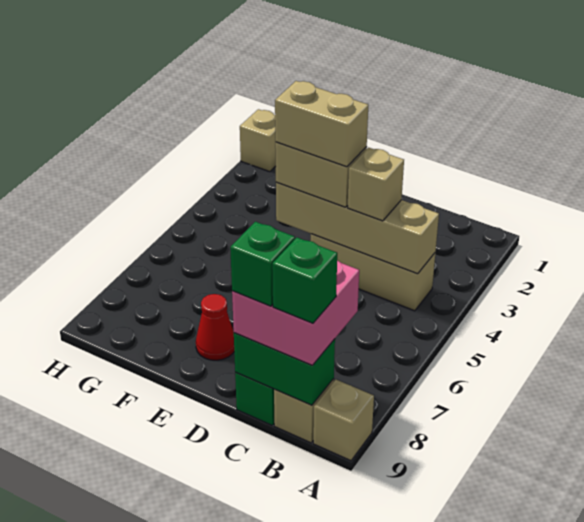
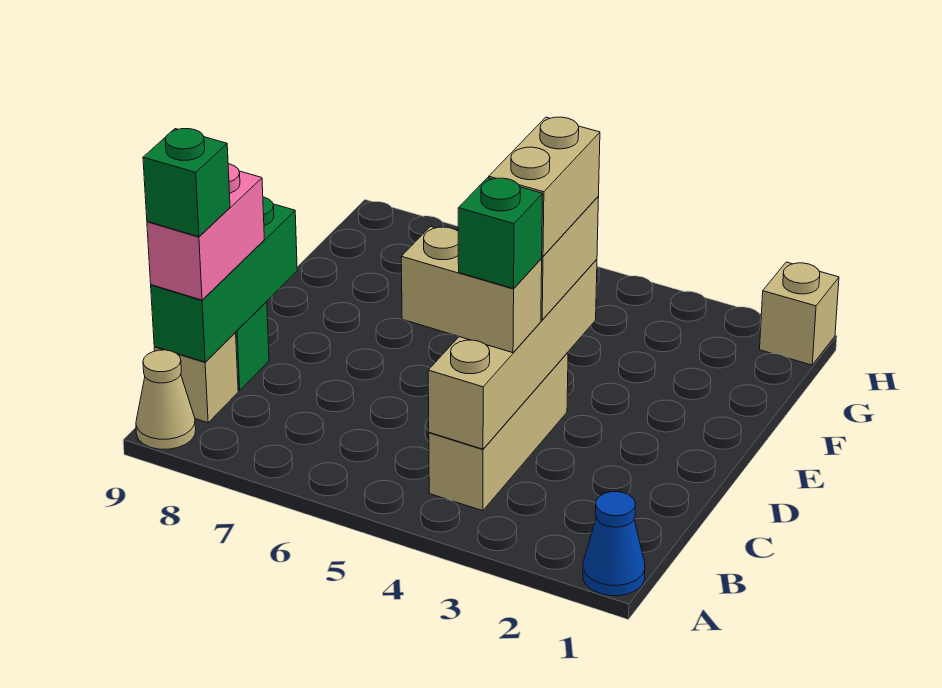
none -> blue cone A1 level 1
tan brick A9 level 1 -> tan cone A9 level 1
pink brick B8:C9 level 3 -> pink brick B9:C9 level 3
green brick B9:C9 level 2 -> green brick B9:D9 level 2
tan brick C4 level 3 -> tan brick C4:C5 level 3
green brick C9 level 4 -> green brick C4 level 4
red cone E8 level 1 -> none

